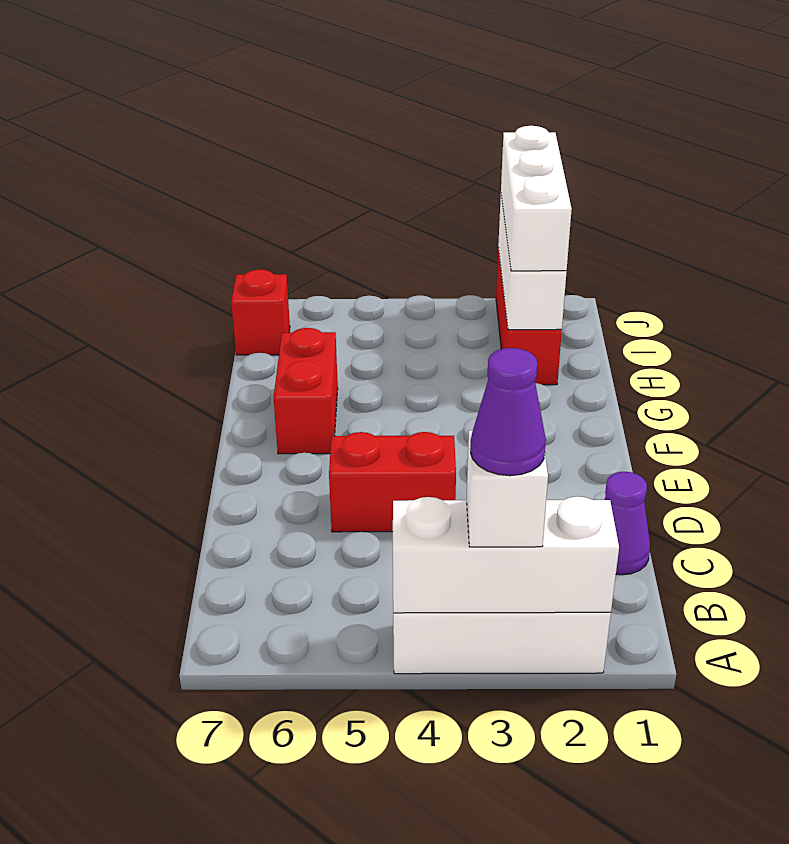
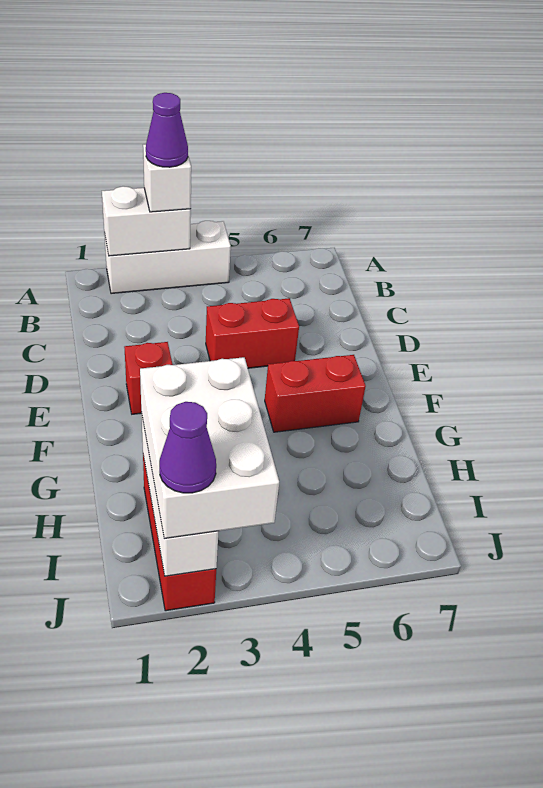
white brick A2:A4 level 2 -> white brick A2:A3 level 2
purple cone C1 level 1 -> purple cone J2 level 4
red brick F6:G6 level 1 -> red brick F5:F6 level 1
white brick H2:J2 level 3 -> white brick H2:J3 level 3
red brick I7 level 1 -> red brick E2 level 1

